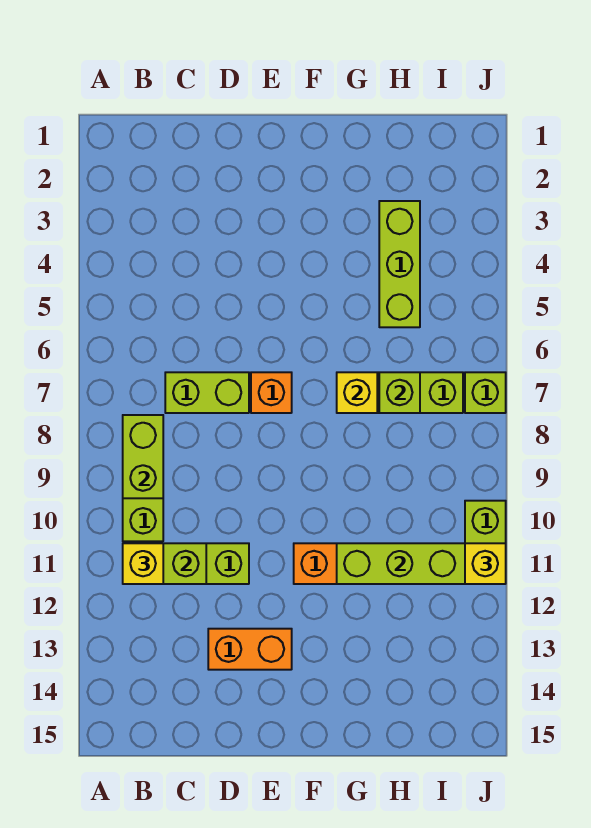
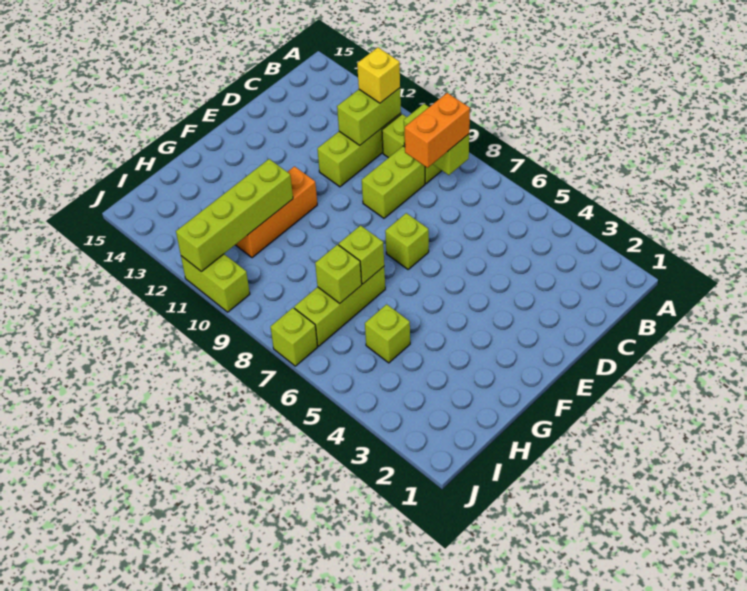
lime brick C7:D7 level 1 -> lime brick C9:D9 level 1
orange brick D13:E13 level 1 -> orange brick B8:C8 level 3
orange brick E7 level 1 -> lime brick E7 level 1
yellow brick G7 level 2 -> lime brick G7 level 2
lime brick H3:H5 level 1 -> lime brick H5 level 1
yellow brick J11 level 3 -> none

